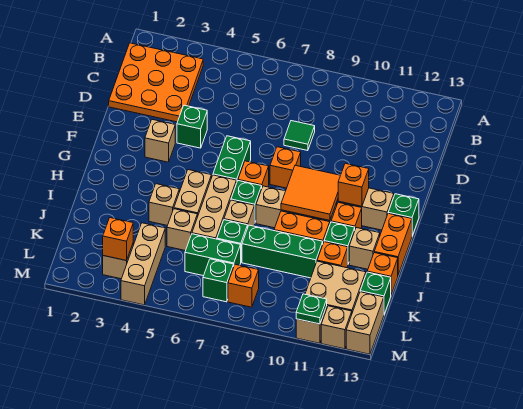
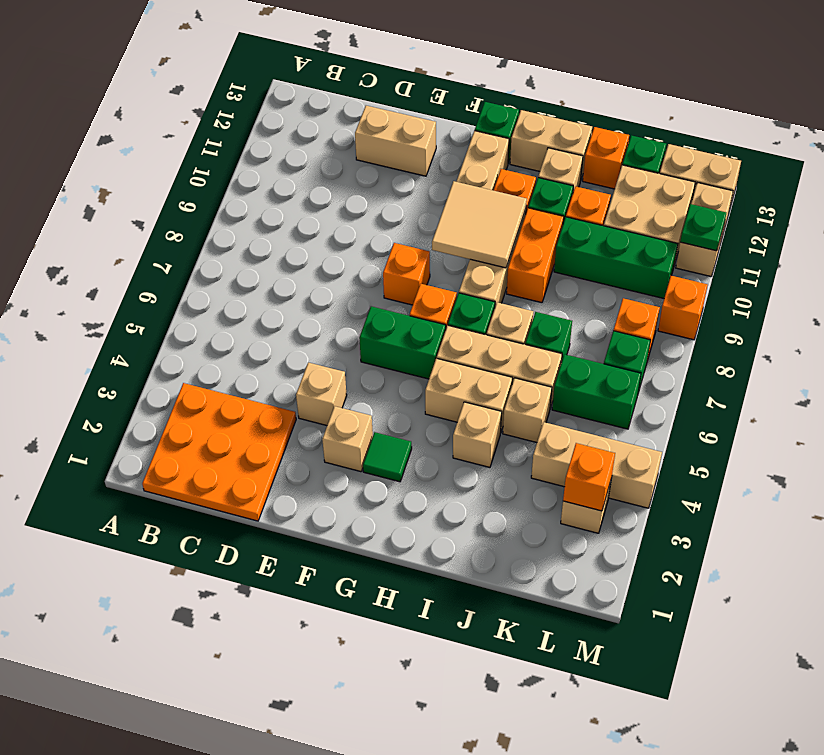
green tile D8 level 1 -> green tile G3 level 1
none -> tan brick D12:E12 level 1
green brick E4 level 1 -> tan brick E4 level 1
orange tile G9:H10 level 2 -> tan tile G9:H10 level 2
orange brick G11 level 2 -> orange brick M9 level 1
orange brick H13:I13 level 1 -> tan brick H13:I13 level 1
green brick J8:J10 level 1 -> green brick J10:L10 level 1
green brick K6:K7 level 1 -> green brick K6:L6 level 1

